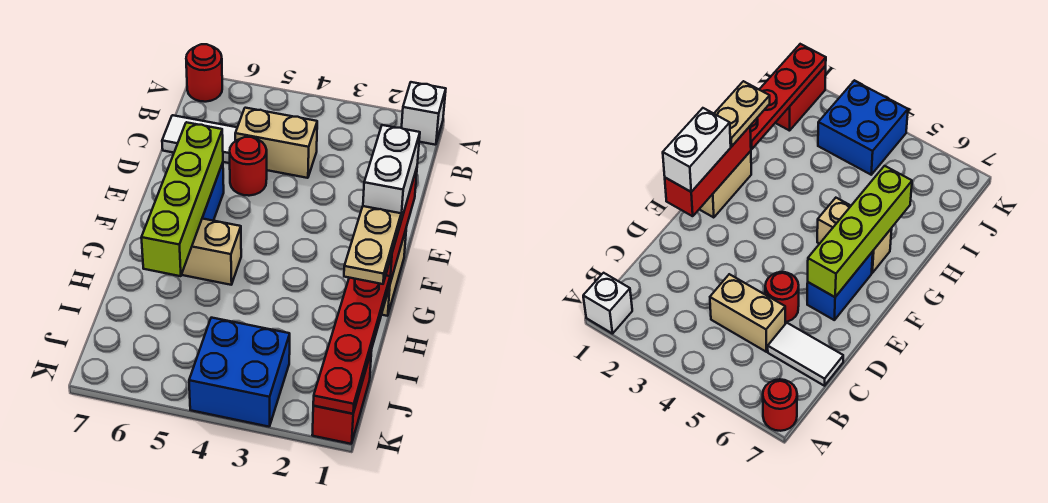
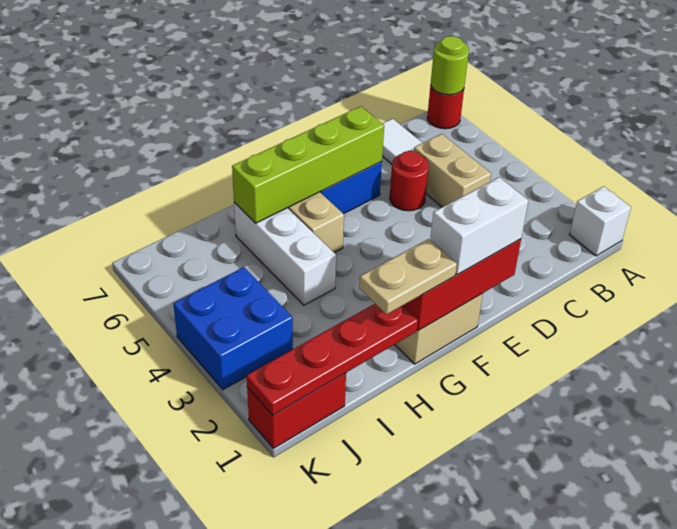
none -> lime round brick A7 level 2
none -> white brick H4:H6 level 1

